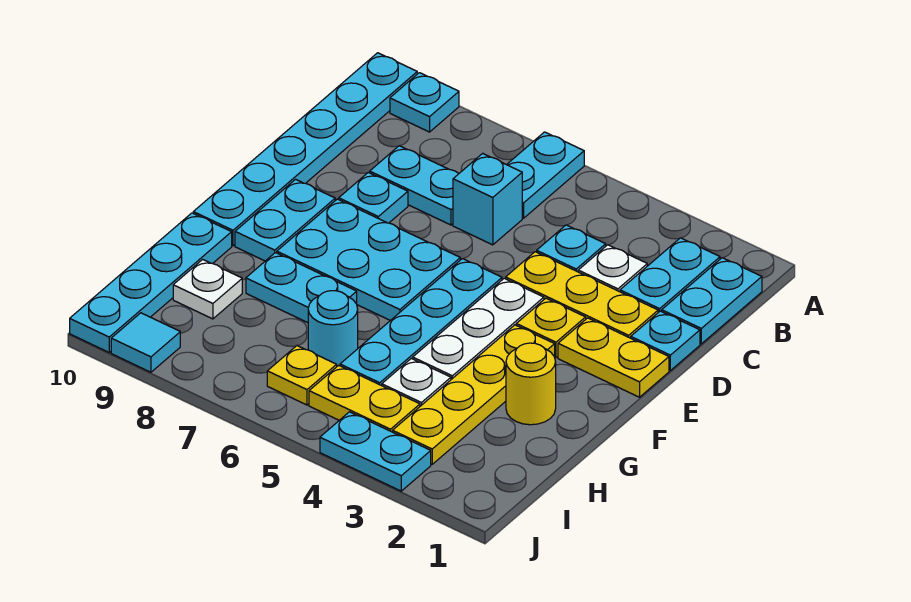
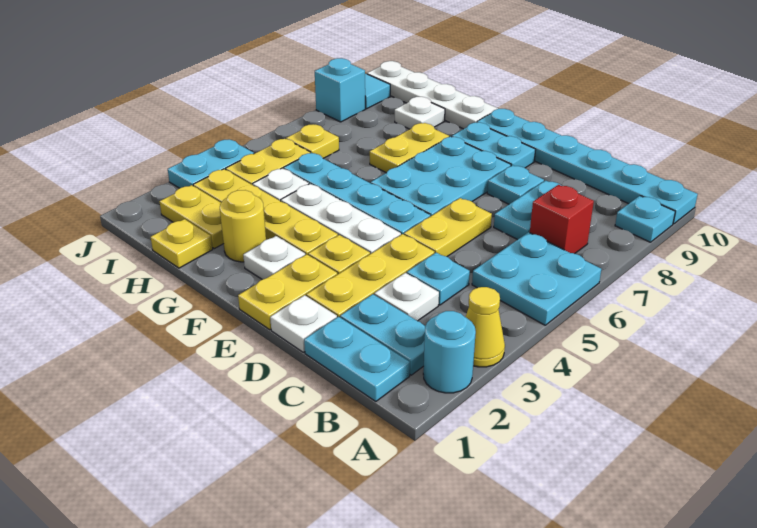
none -> yellow cone A3 level 1
cyan plate A6:B6 level 1 -> cyan plate A5:B6 level 1
none -> red brick B7 level 1
cyan brick C6 level 1 -> cyan brick J8 level 1
cyan plate D1 level 1 -> white plate D1 level 1
none -> yellow plate D5:D6 level 1
none -> white plate F2 level 1
cyan plate G7:G8 level 1 -> yellow plate G7:G8 level 1
cyan plate G10:J10 level 1 -> white plate G10:J10 level 1
none -> yellow plate H1 level 1
none -> yellow plate H2:I2 level 1
cyan round brick H6 level 1 -> cyan round brick A2 level 1

